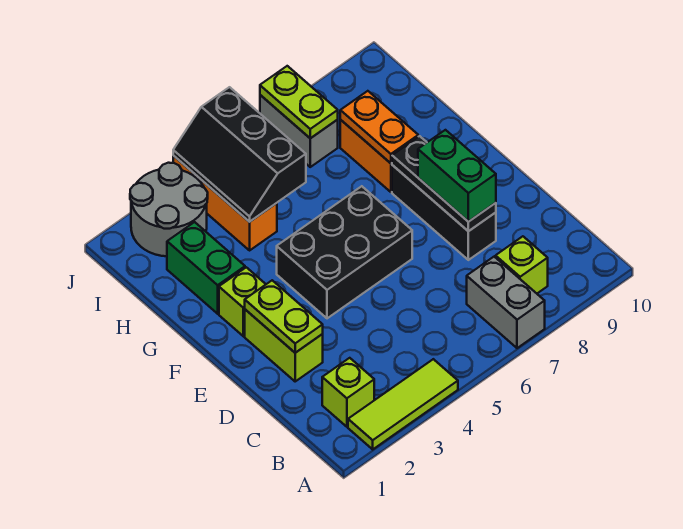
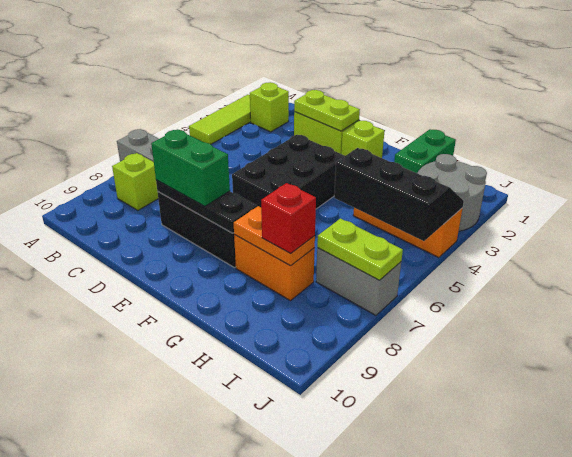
green brick G2:H2 level 1 -> green brick H1:H2 level 1
none -> red brick H8 level 3

